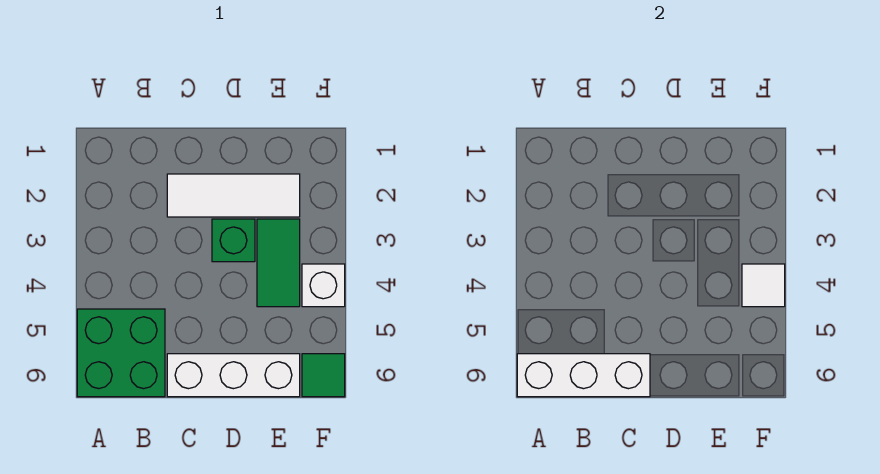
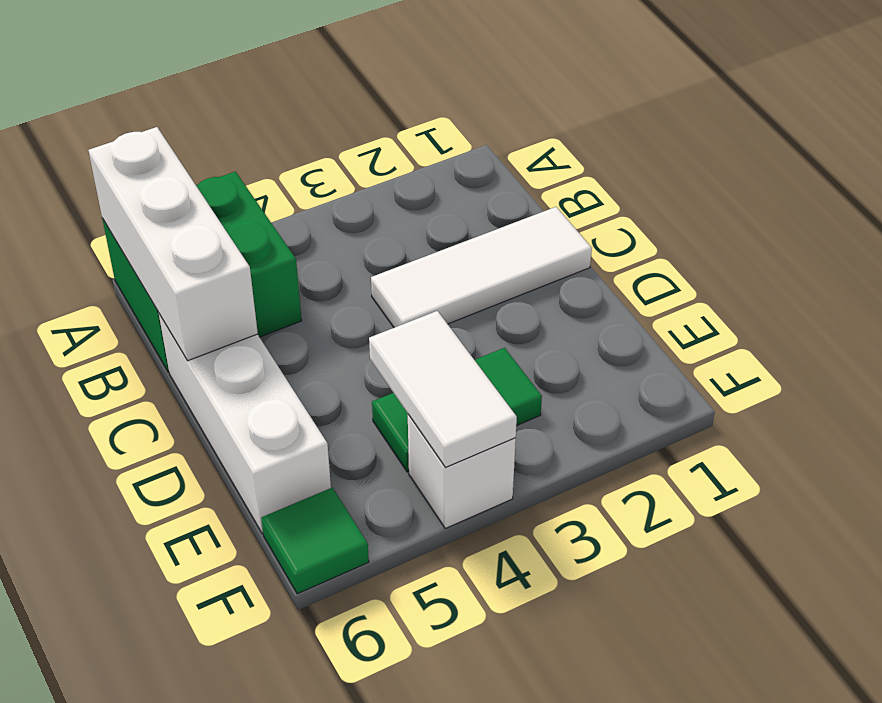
white tile C2:E2 level 1 -> white tile C1:C3 level 1
green brick D3 level 1 -> none
white tile F4 level 2 -> white tile E4:F4 level 2

